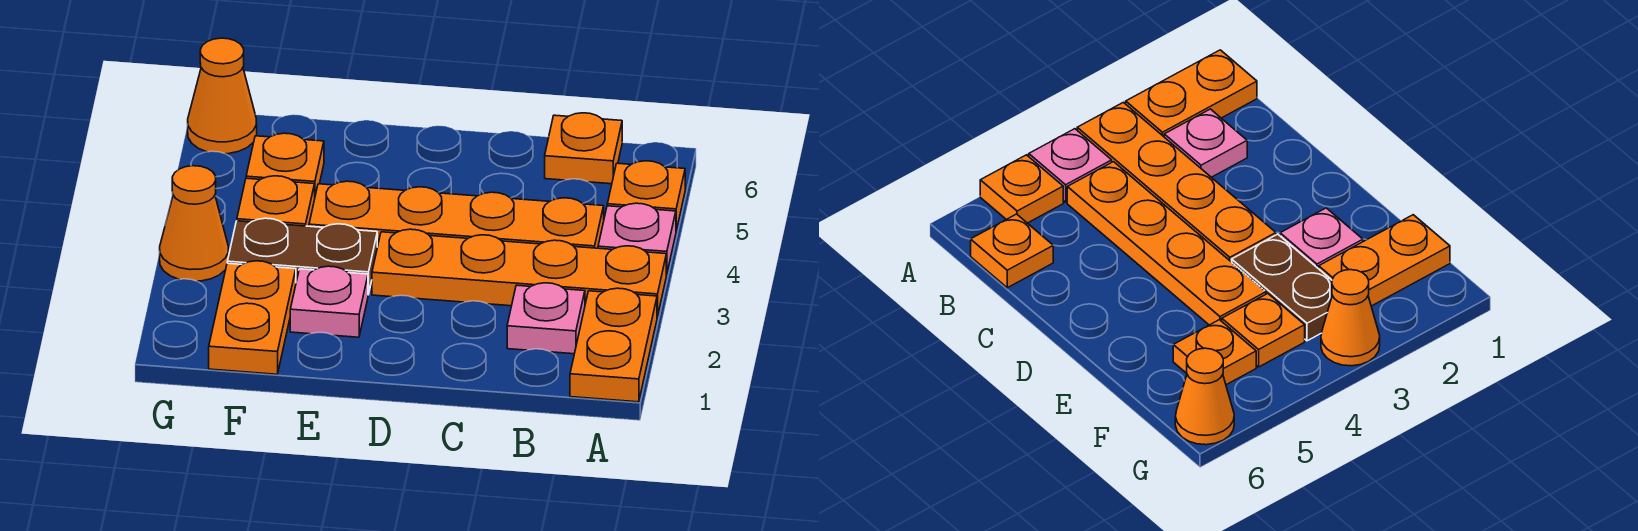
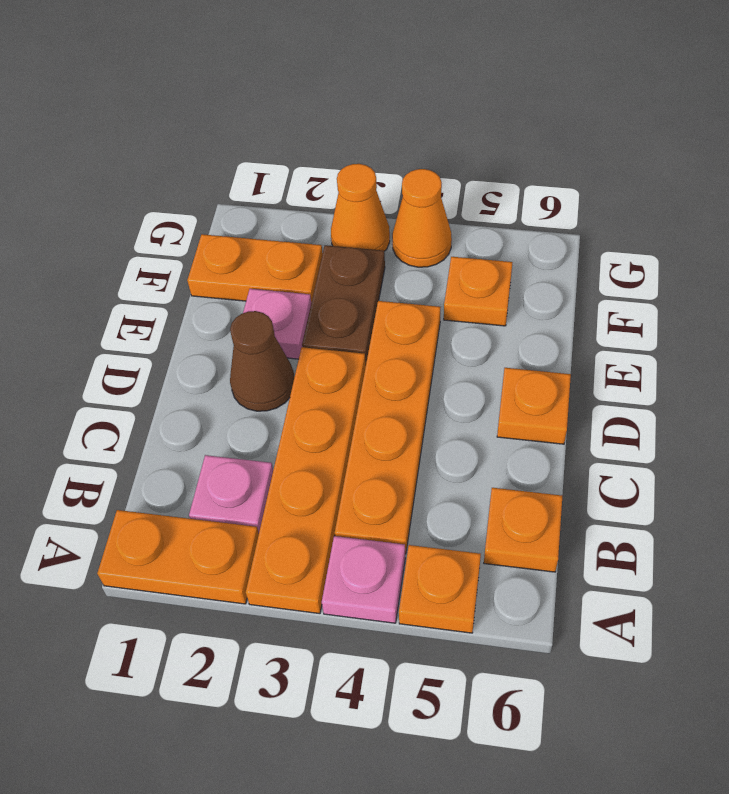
none -> brown cone D2 level 1
orange plate F4 level 1 -> orange plate D6 level 1
orange cone G6 level 1 -> orange cone G4 level 1

